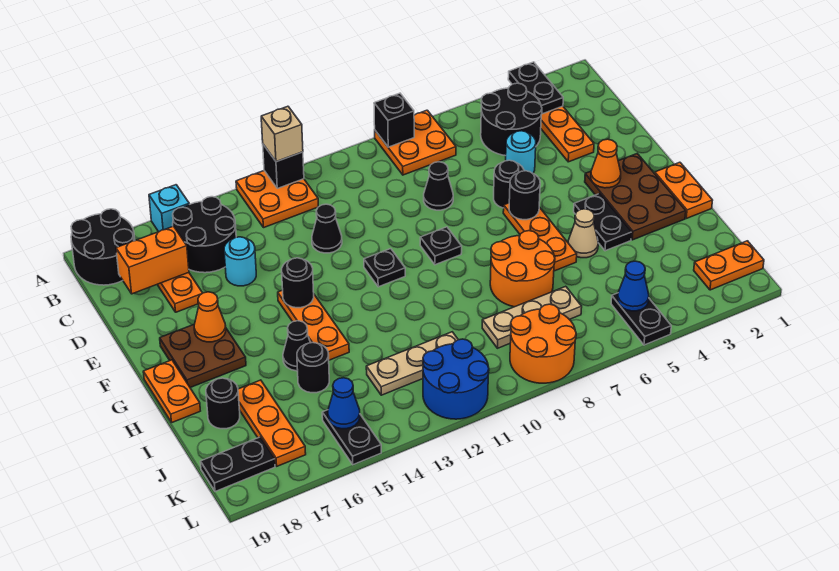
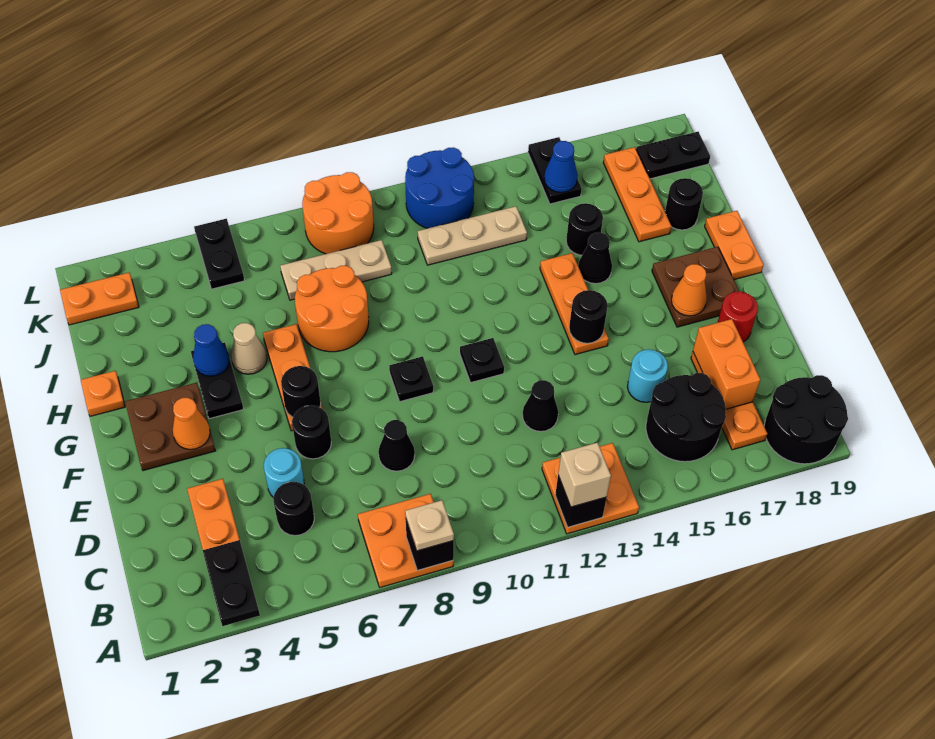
none -> tan plate A8 level 3
cyan brick A16 level 1 -> none
black round brick B4:C5 level 1 -> black round brick C5 level 1
orange brick C17:C18 level 2 -> orange brick C17:D17 level 2
none -> red round brick E18 level 1
brown plate F2:H3 level 1 -> brown plate F2:G3 level 1
orange plate G1:H1 level 1 -> orange plate H1 level 1
blue cone K5 level 2 -> blue cone H4 level 2

